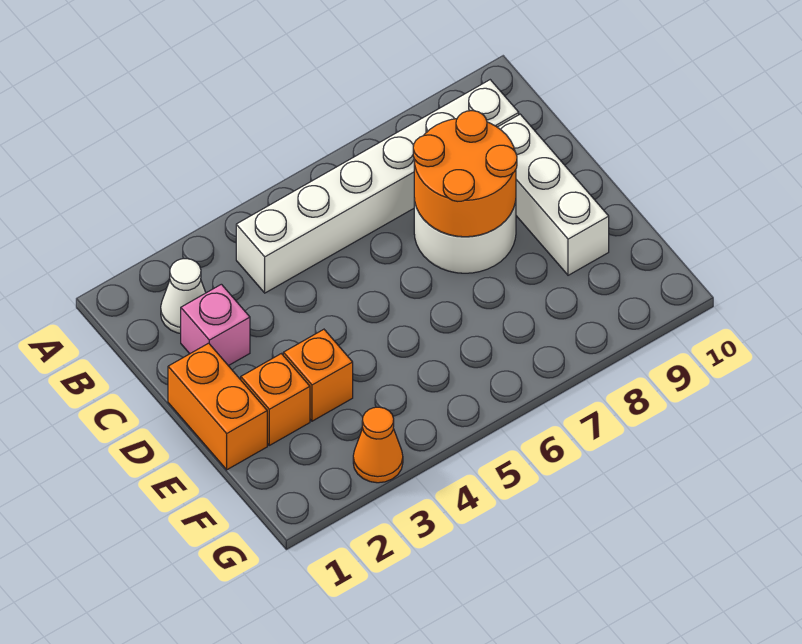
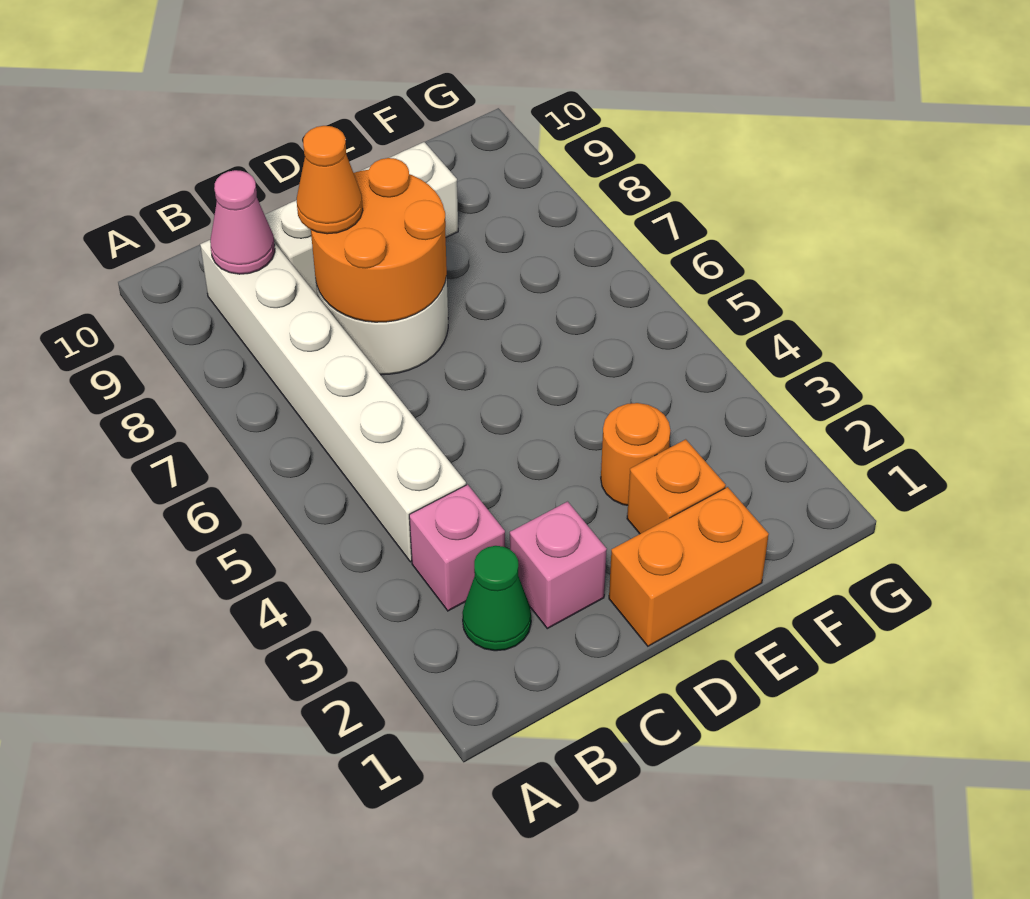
white cone B2 level 1 -> green cone B2 level 1
none -> pink brick B3 level 1
none -> pink cone B9 level 2
orange brick E3 level 1 -> orange round brick E3 level 1
orange cone G3 level 1 -> orange cone C8 level 3

